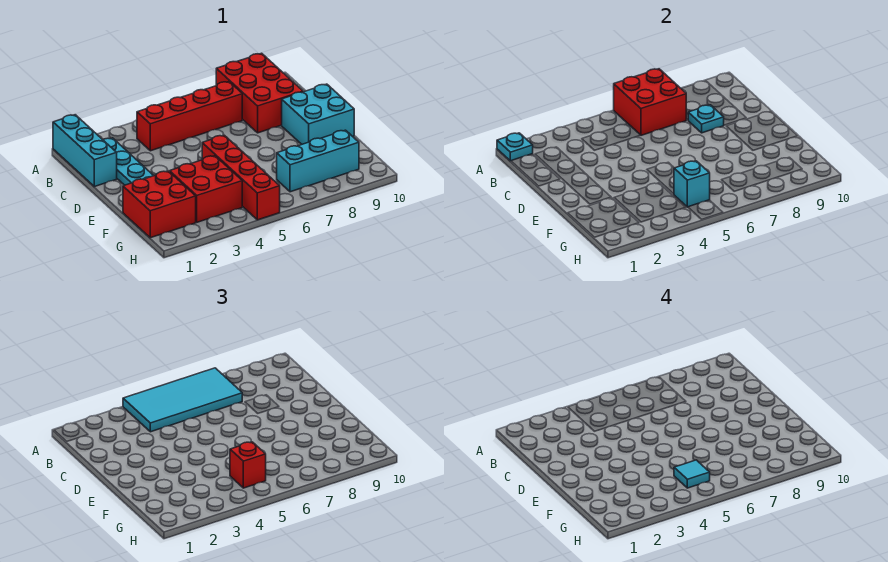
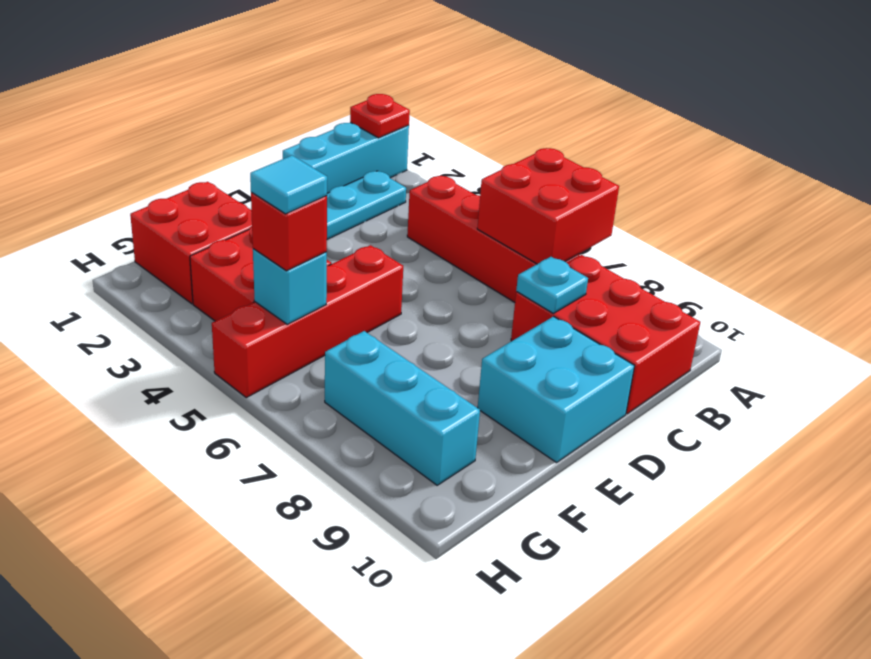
cyan plate A1 level 2 -> red plate A1 level 2
cyan tile A4:B7 level 3 -> none
red brick A8:C9 level 1 -> red brick B8:C10 level 1

